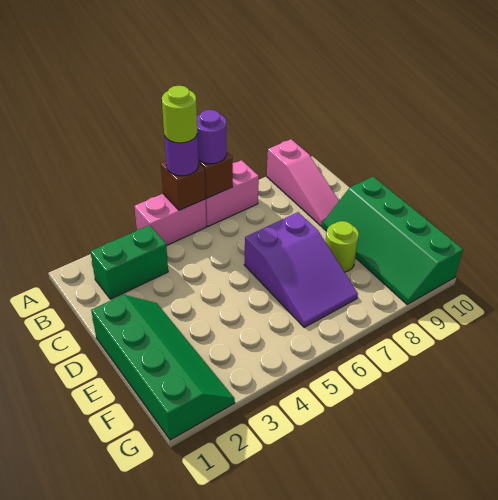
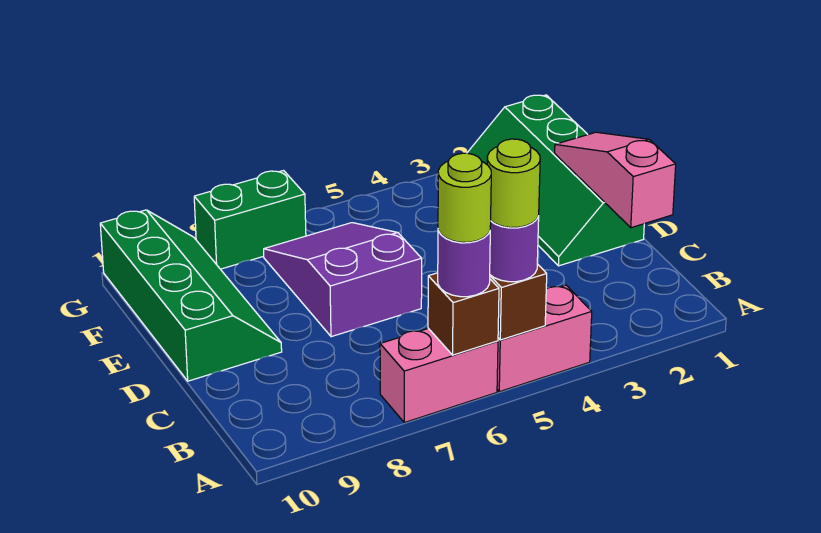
pink slope A9:C9 level 1 top A -> pink slope C1:E1 level 2 top C
green brick B2:B3 level 1 -> green brick G7:G8 level 1
lime round brick E8 level 1 -> lime round brick A6 level 4

